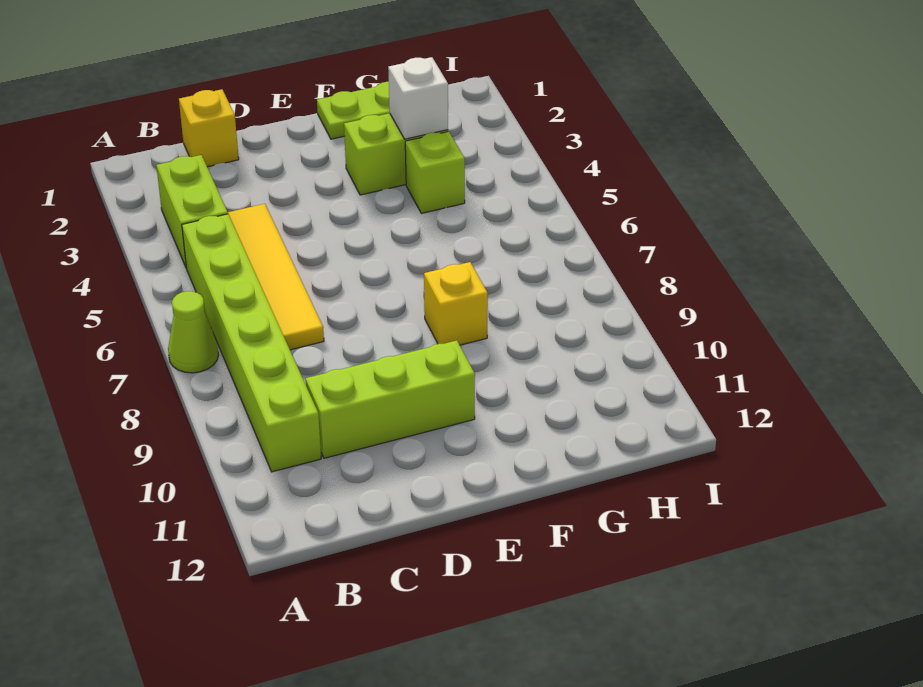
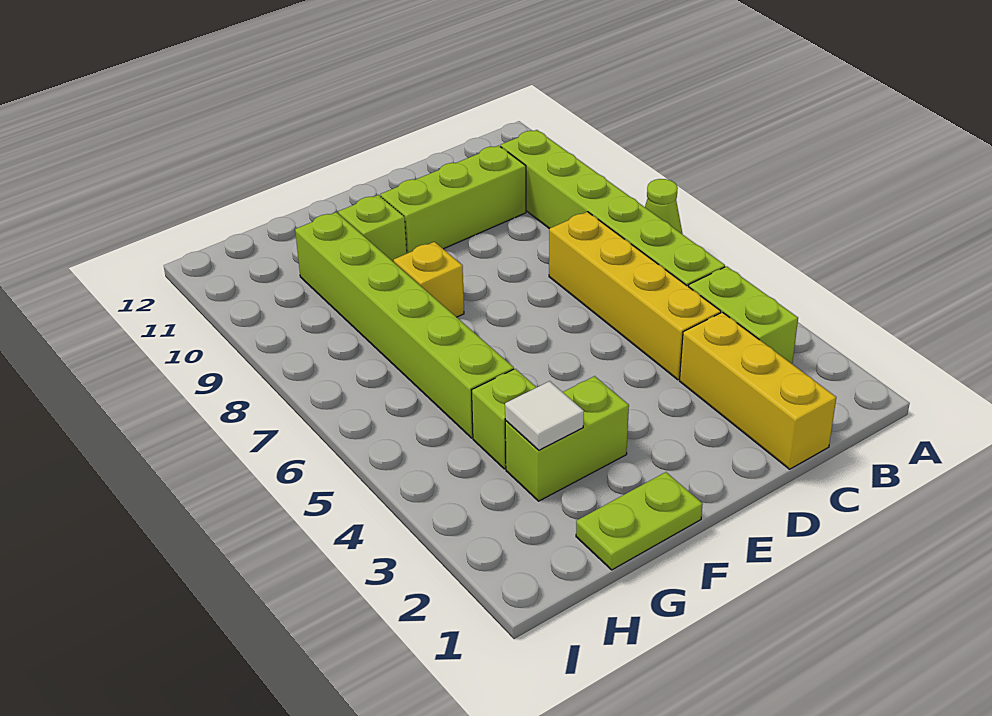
yellow brick C1 level 1 -> yellow brick C1:C3 level 1
yellow tile C4:C7 level 1 -> yellow brick C4:C7 level 1
none -> lime brick F10 level 1
white brick G3 level 2 -> white tile G3 level 2
none -> lime brick G5:G10 level 1

